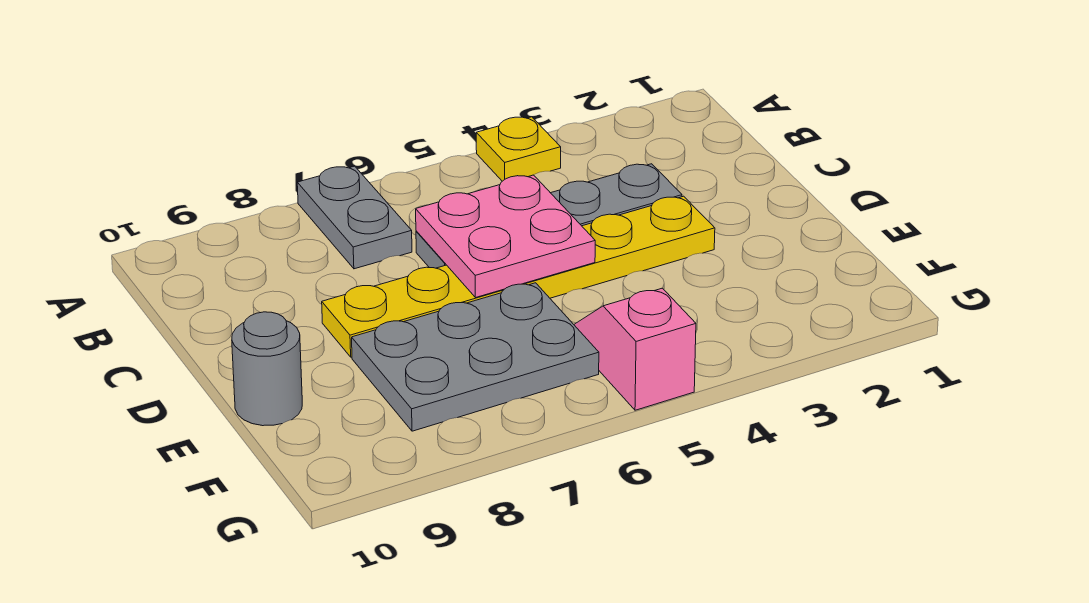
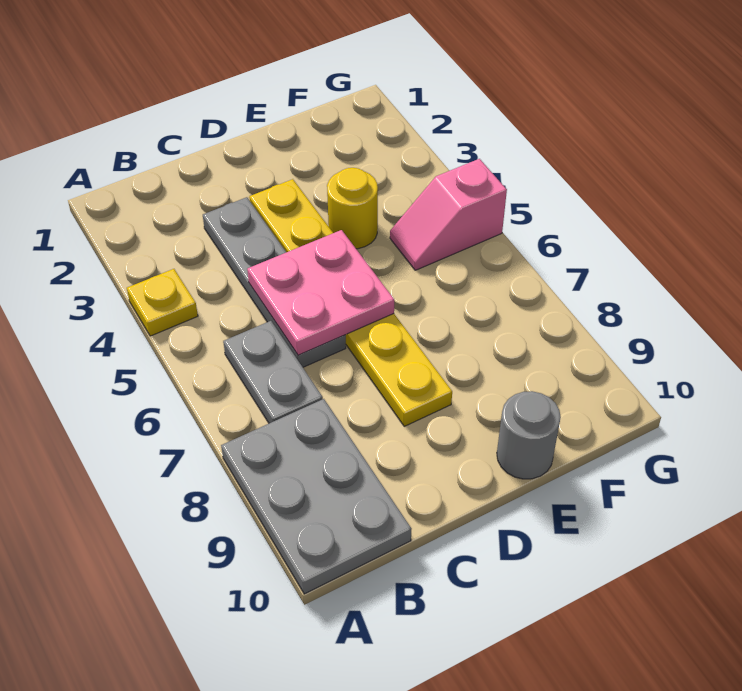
grey plate A7:B7 level 1 -> grey plate B6:B7 level 1
none -> yellow round brick E4 level 1
grey plate E6:F8 level 1 -> grey plate A8:B10 level 1

